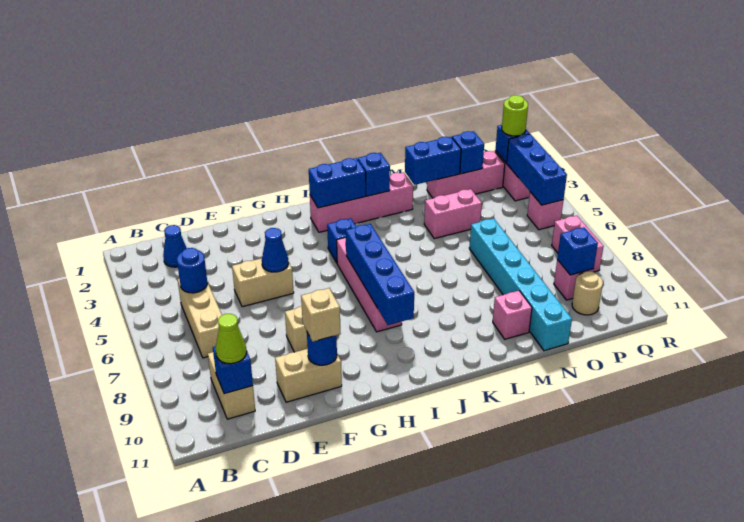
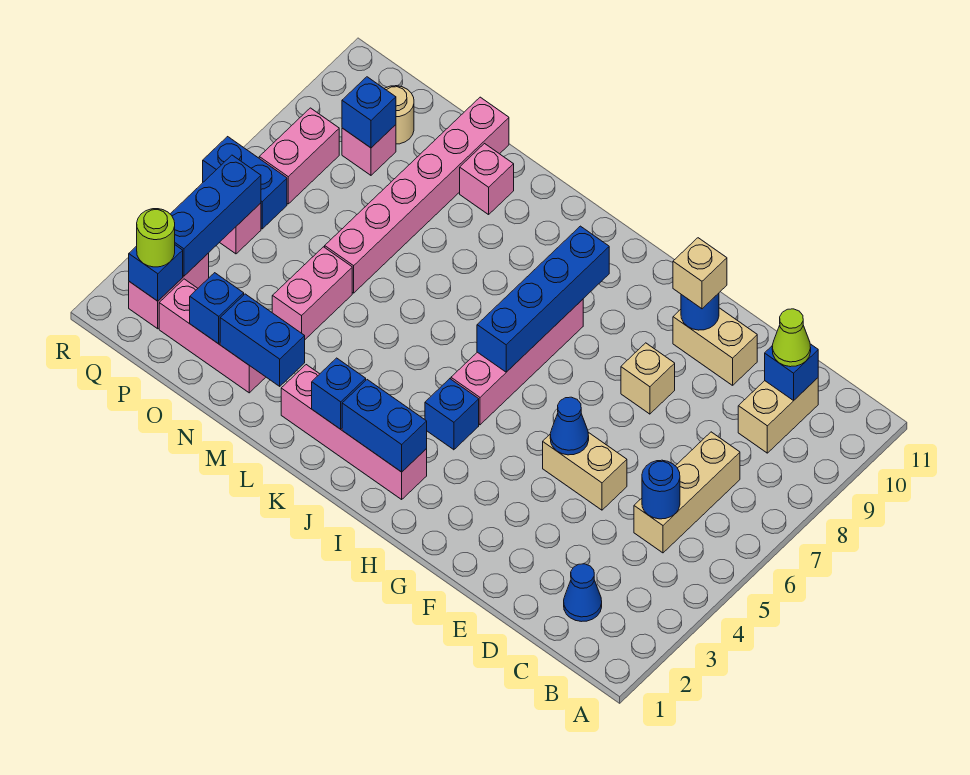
pink brick M4:N4 level 1 -> pink brick N4:N5 level 1
cyan brick N6:N11 level 1 -> pink brick N6:N11 level 1
none -> blue brick Q6:R6 level 1

